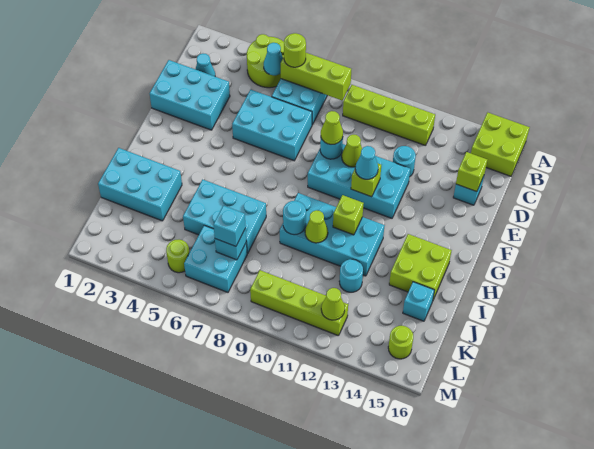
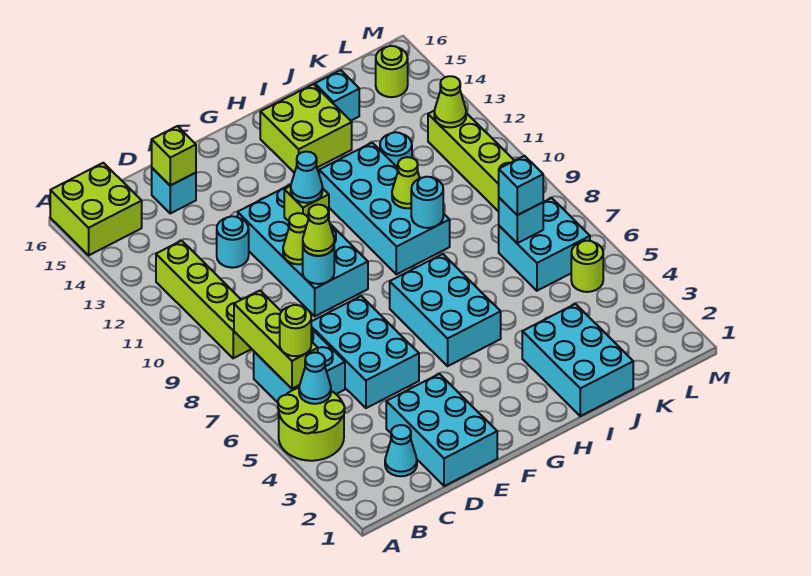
lime brick H11 level 2 -> none
cyan brick I5:J7 level 1 -> cyan brick G5:H7 level 1

